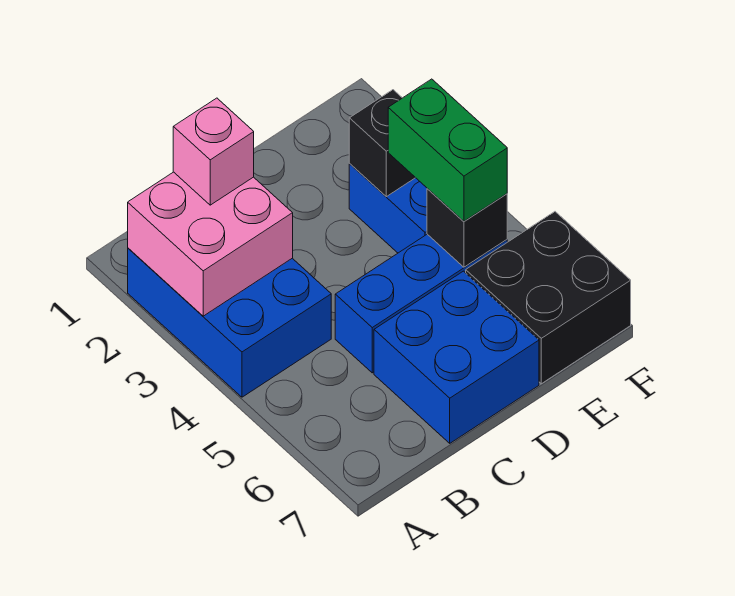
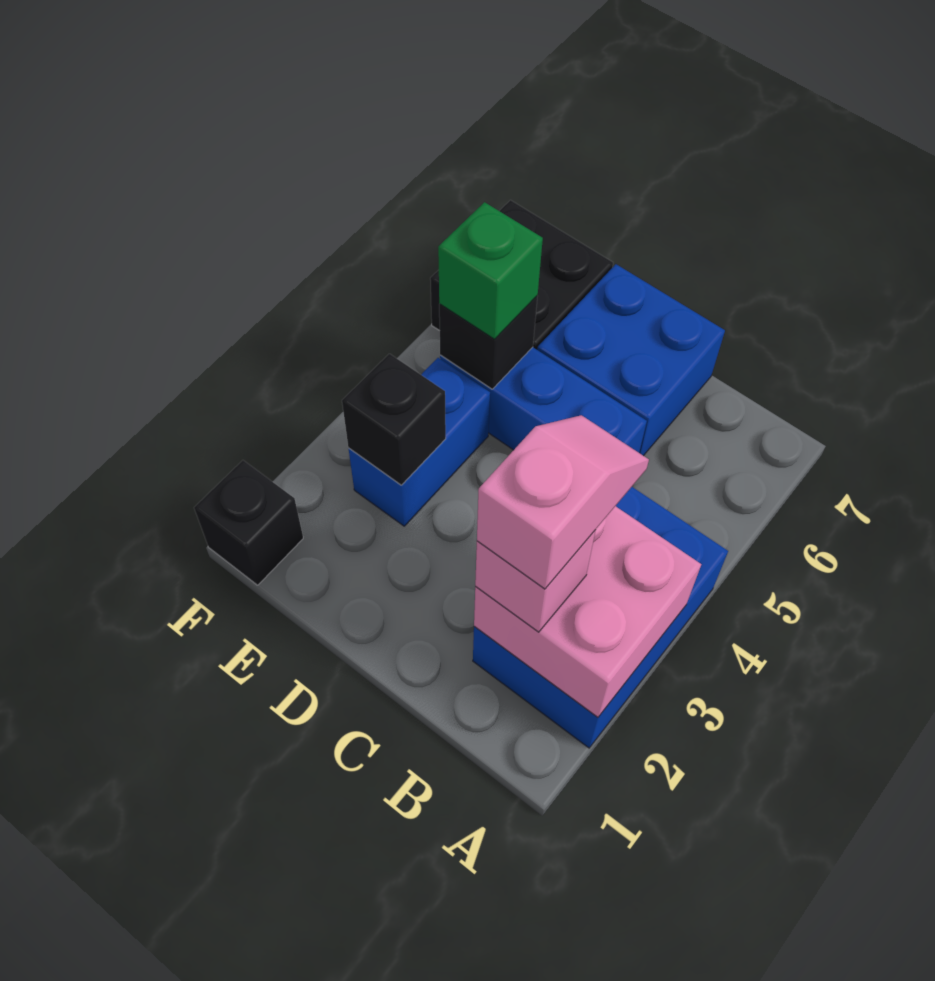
none -> pink slope B2:B3 level 4 top 2
green brick E4:E5 level 3 -> green brick E5 level 3
none -> black brick F1 level 1

